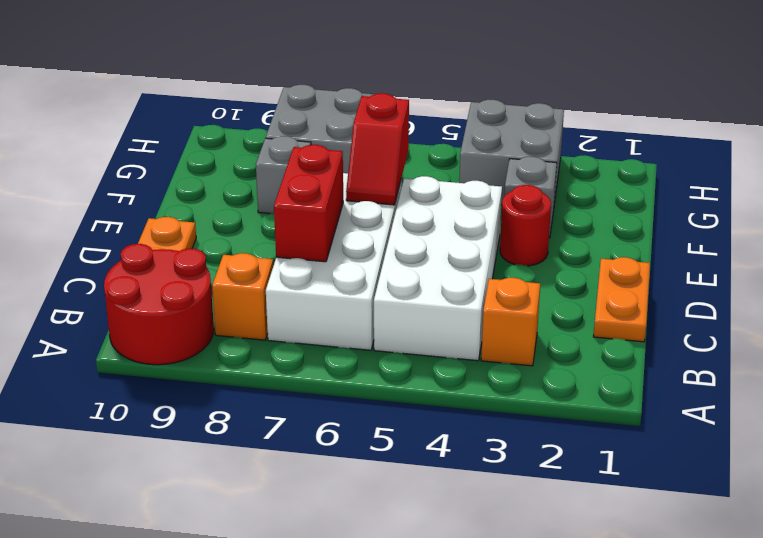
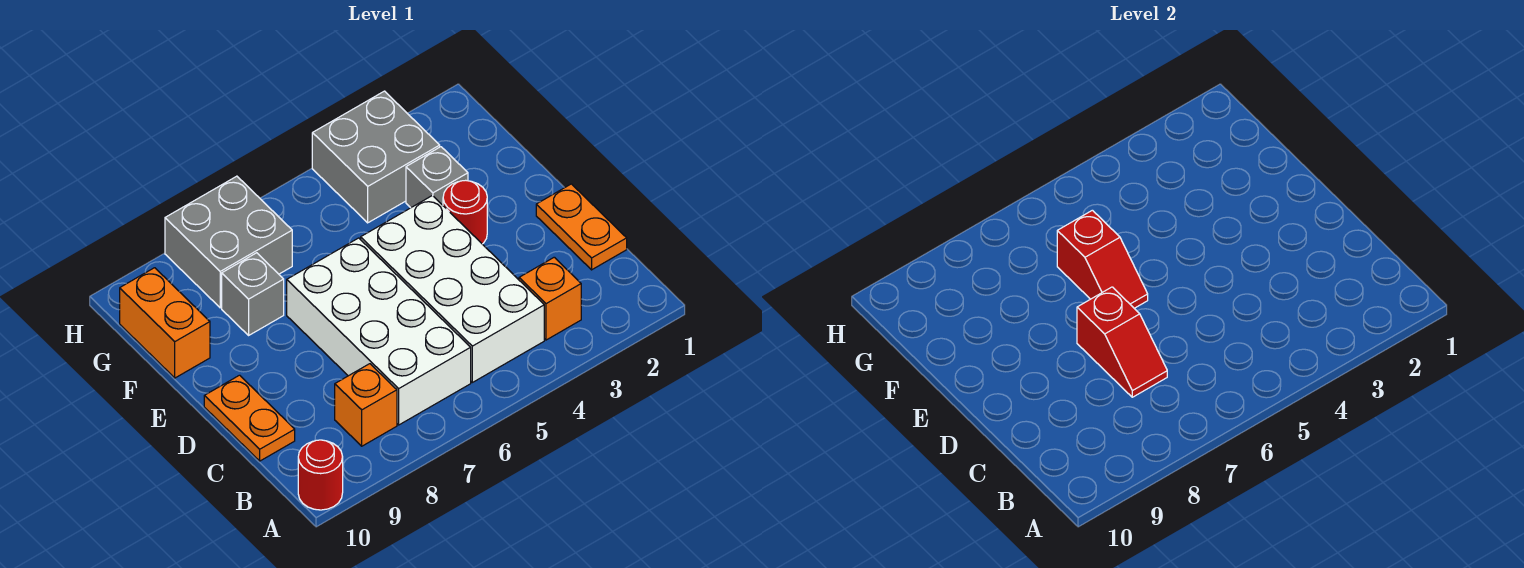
red round brick A9:B10 level 1 -> red round brick A10 level 1
red brick C7:D7 level 2 -> red slope C7:D7 level 2 top D
none -> orange brick F10:G10 level 1

